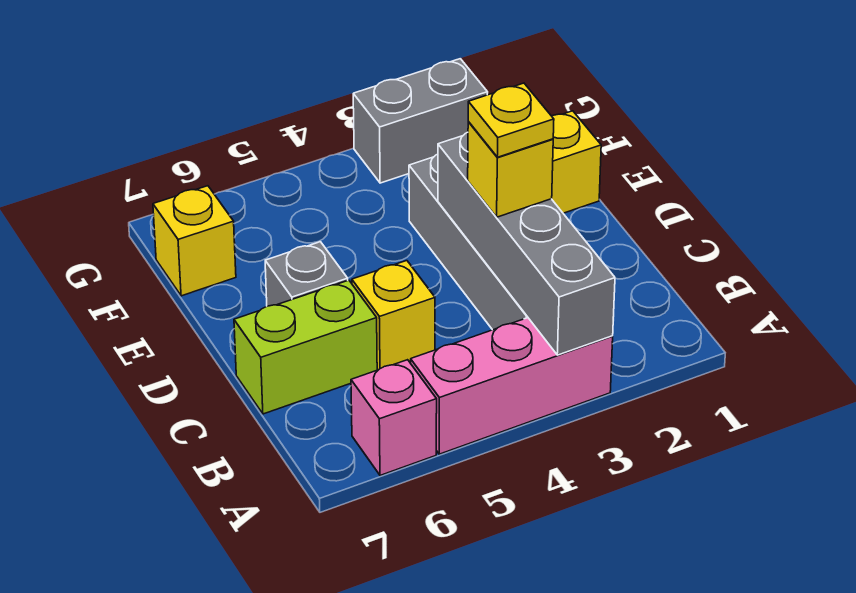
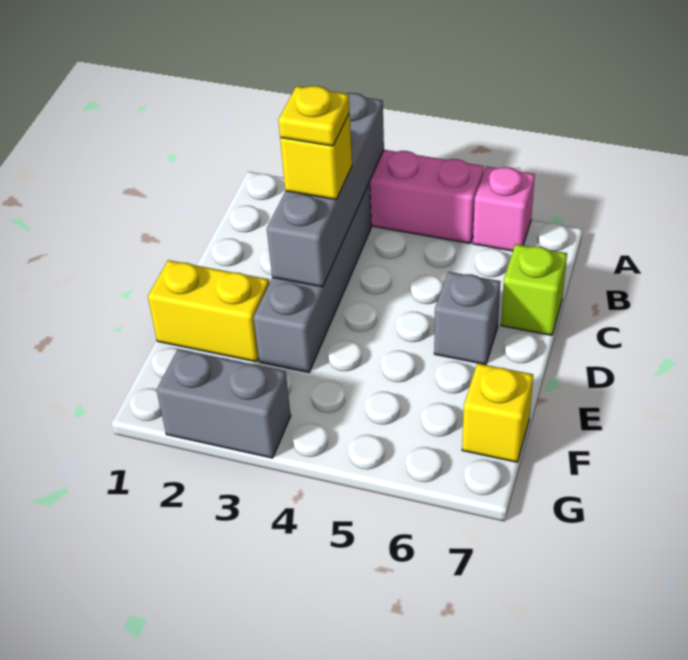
yellow brick C5 level 1 -> none
lime brick C6:C7 level 1 -> lime brick C7 level 1

